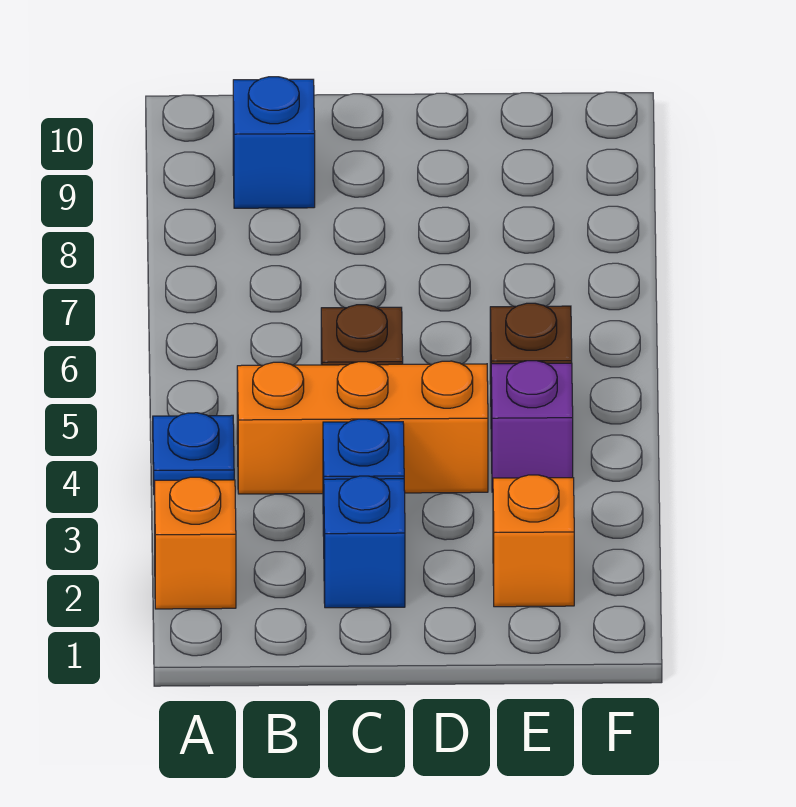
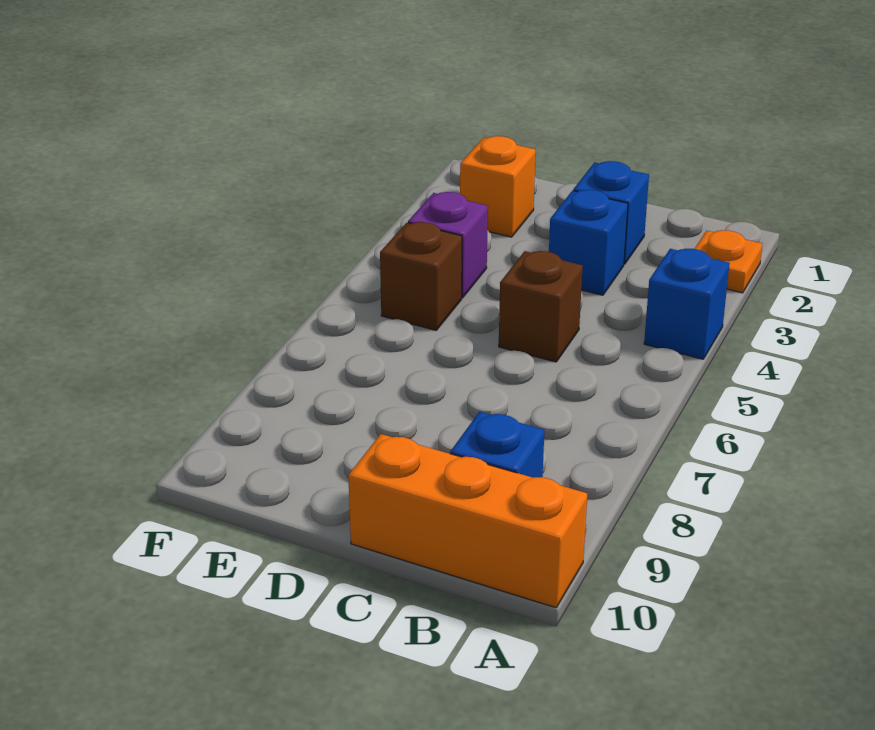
orange brick A2 level 1 -> orange plate A2 level 1
blue plate A4 level 1 -> blue brick A4 level 1
orange brick B4:D4 level 1 -> orange brick A10:C10 level 1

